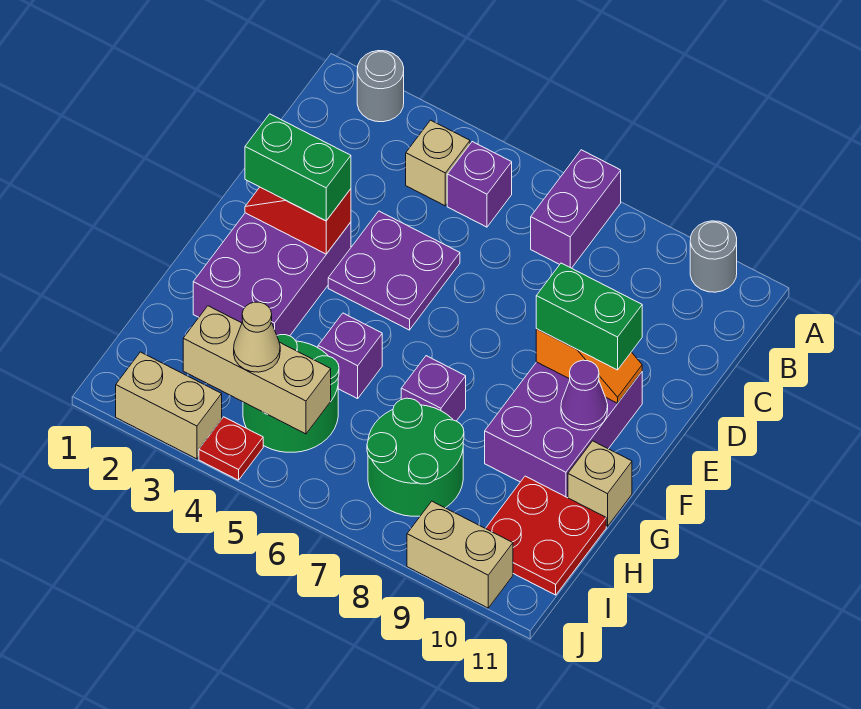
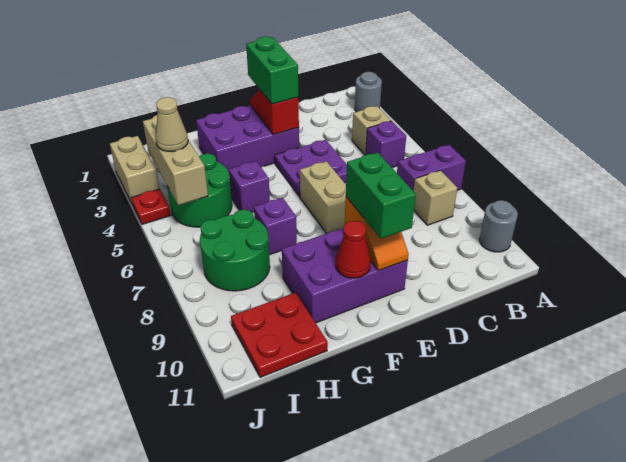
purple cone F10 level 2 -> red cone F10 level 2
tan brick G11 level 1 -> tan brick B8 level 1
tan brick J9:J10 level 1 -> tan brick E6:E7 level 1

